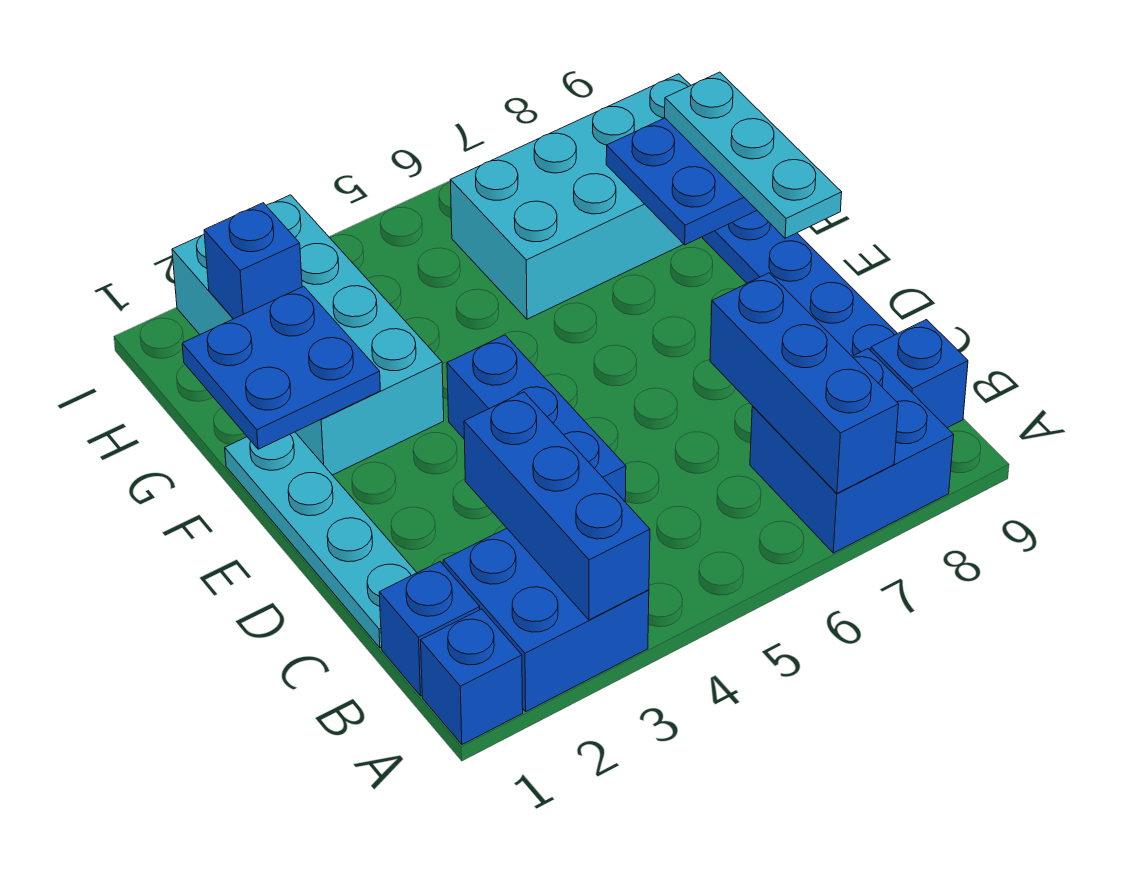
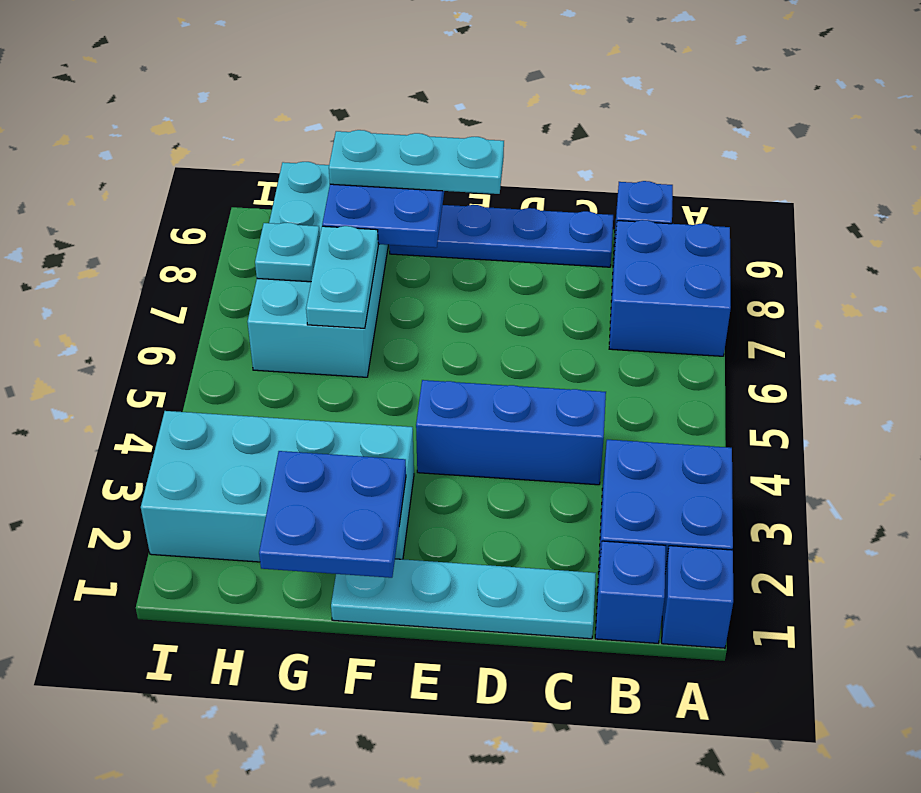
blue brick A3:C3 level 2 -> none
blue brick A7:C7 level 2 -> none
none -> cyan plate G6:G7 level 2
blue brick H2 level 2 -> none
none -> cyan plate H7 level 2

